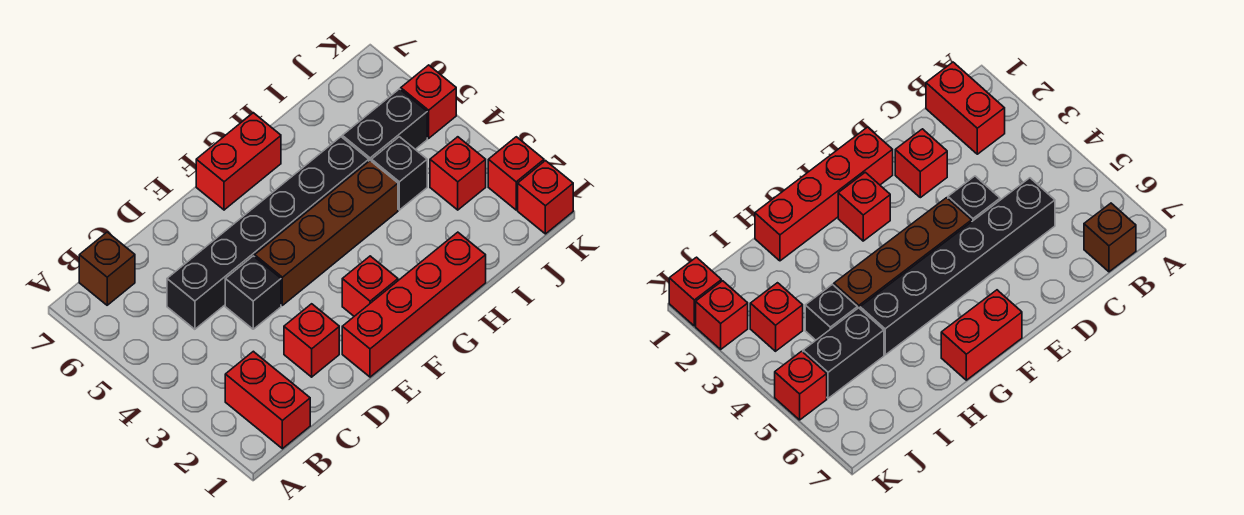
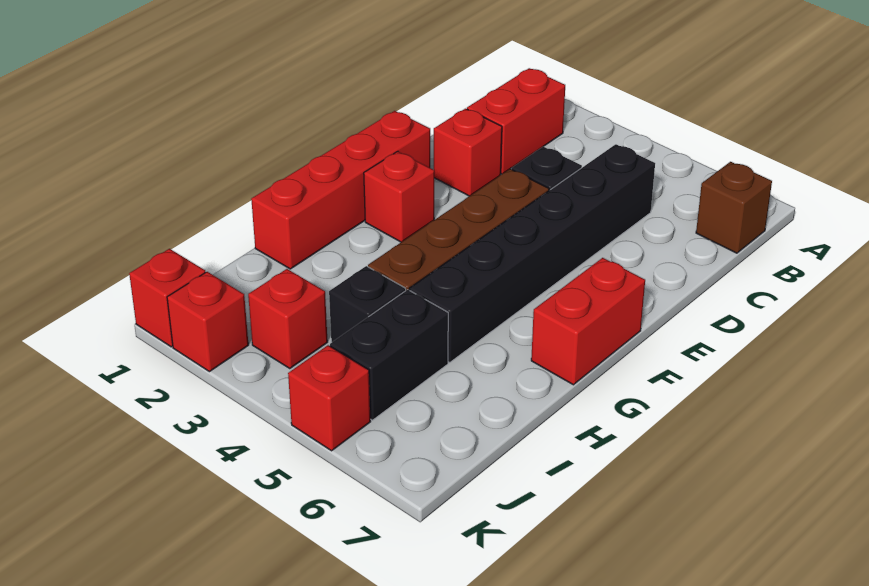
red brick B1:B2 level 1 -> red brick B2:C2 level 1

